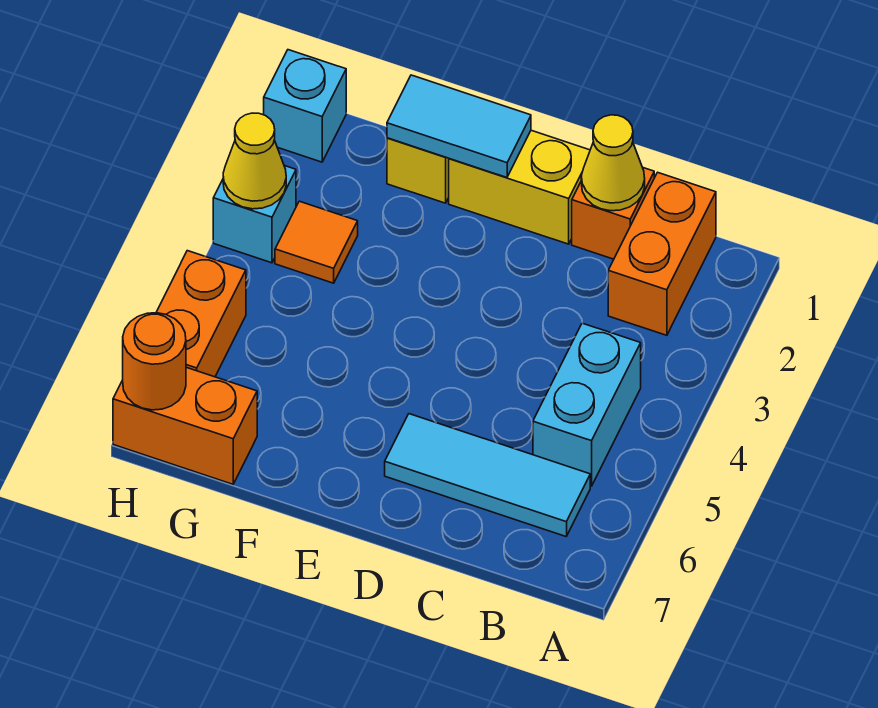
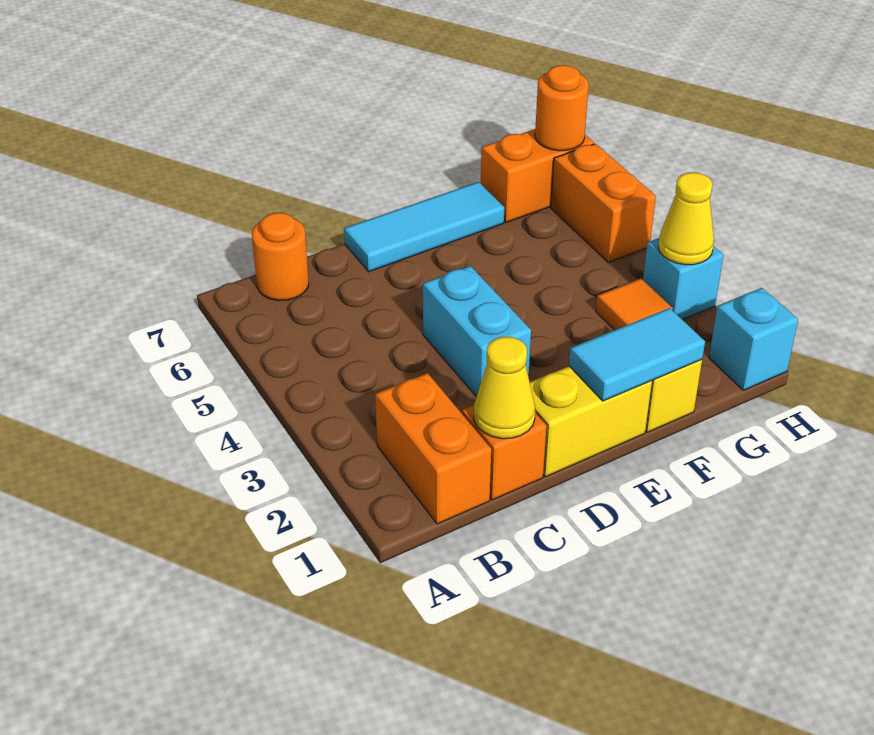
cyan brick B4:B5 level 1 -> cyan brick D3:D4 level 1
cyan tile B6:D6 level 1 -> cyan tile D7:F7 level 1
none -> orange round brick B7 level 1

